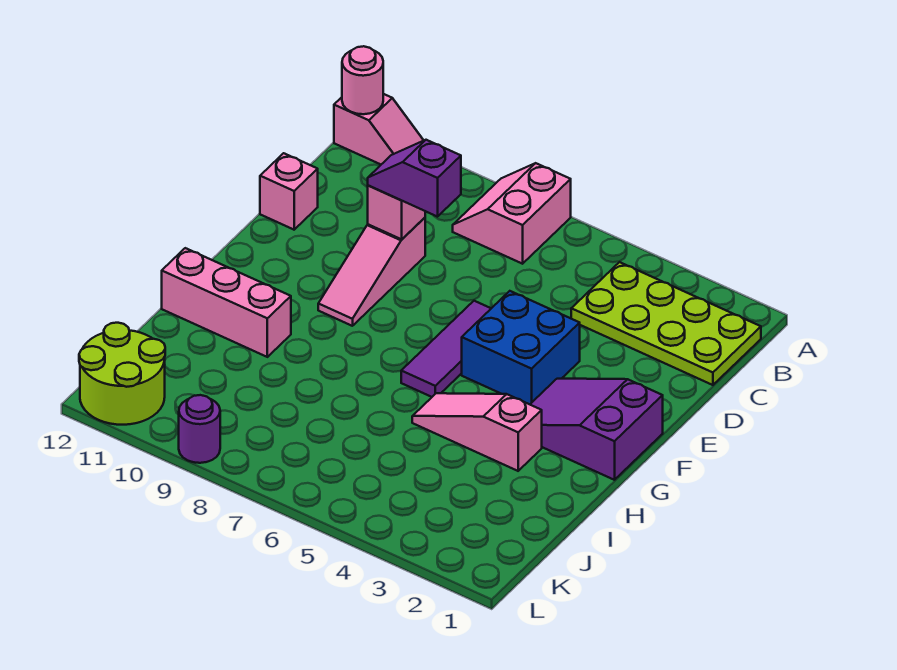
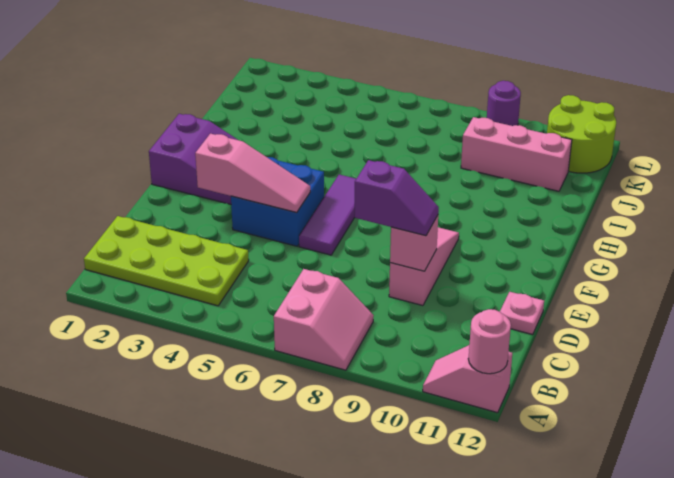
pink brick D12 level 1 -> pink plate D12 level 1
pink slope H3:H5 level 1 top 3 -> pink slope E3:E5 level 2 top 3
pink brick H10:H12 level 1 -> pink brick J9:J11 level 1

